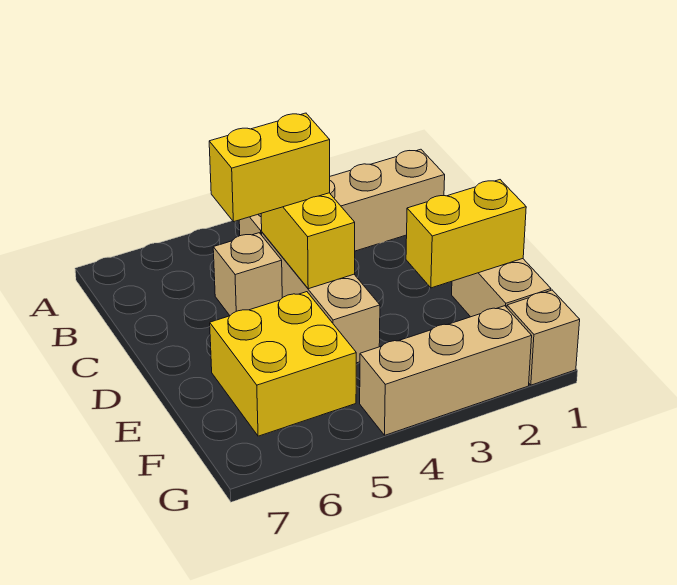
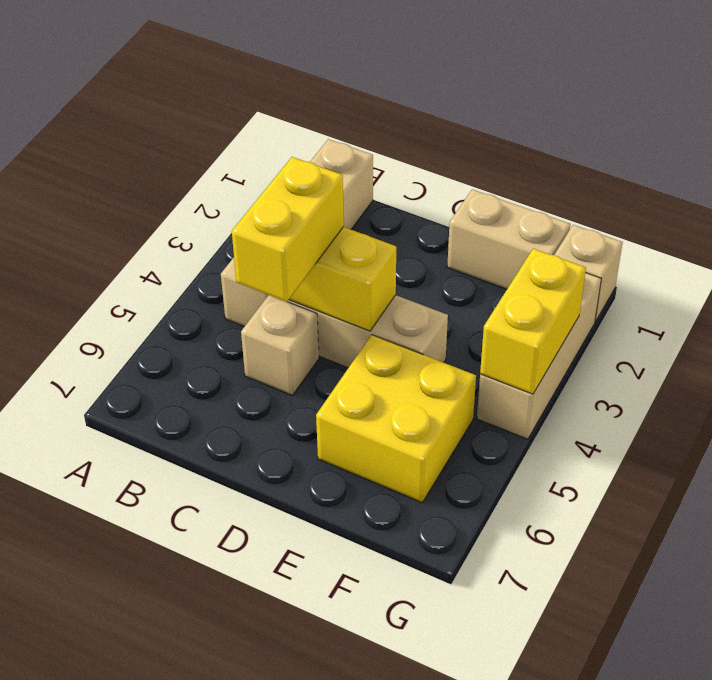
yellow brick E1:E2 level 2 -> yellow brick G3:G4 level 2

